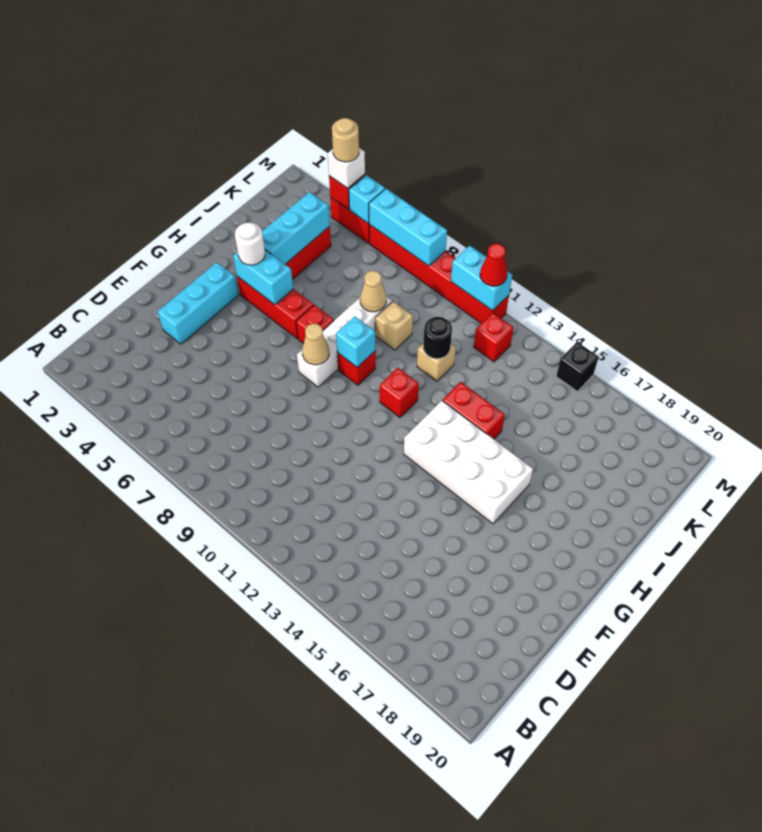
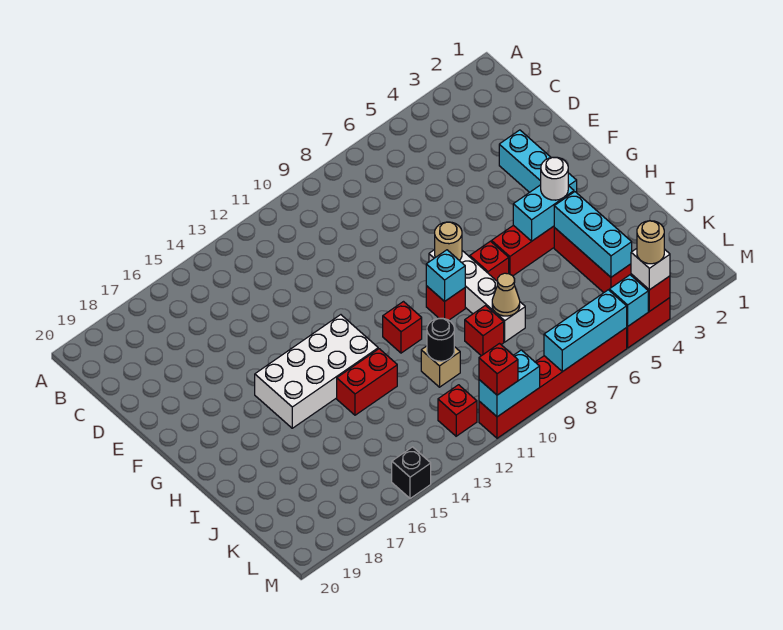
tan cone G8 level 2 -> tan round brick G8 level 2
tan brick J9 level 1 -> red brick J9 level 1
red cone M11 level 3 -> red brick M11 level 3

